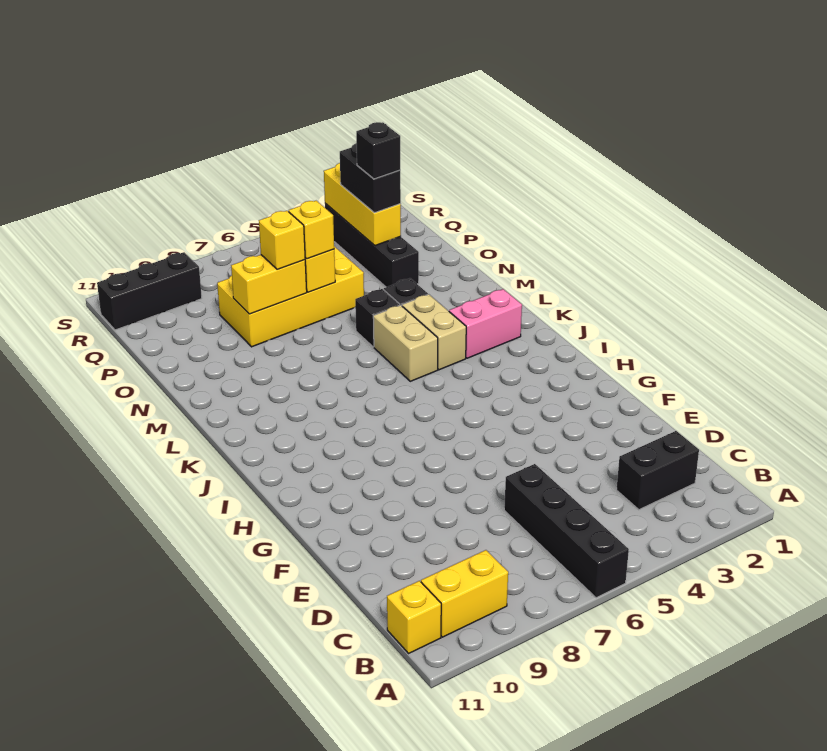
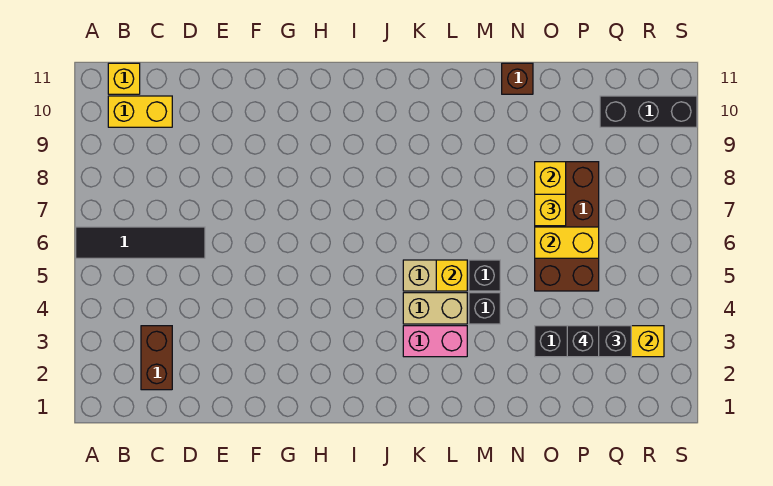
black brick A6:D6 level 1 -> black tile A6:D6 level 1
yellow brick B9:B10 level 1 -> yellow brick B10:C10 level 1
black brick C2:C3 level 1 -> brown brick C2:C3 level 1
pink brick K2:K3 level 1 -> pink brick K3:L3 level 1
none -> brown brick N11 level 1
yellow brick O5:P8 level 1 -> brown brick O5:P8 level 1
yellow brick O6 level 3 -> yellow brick L5 level 2
black brick R9:R11 level 1 -> black brick Q10:S10 level 1

